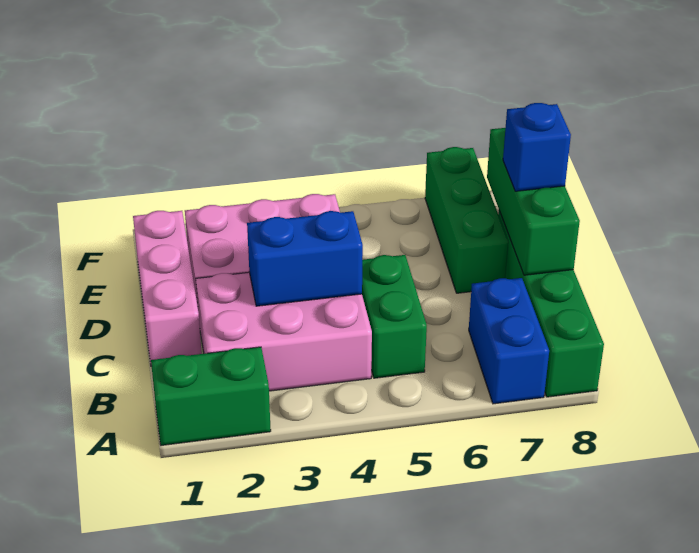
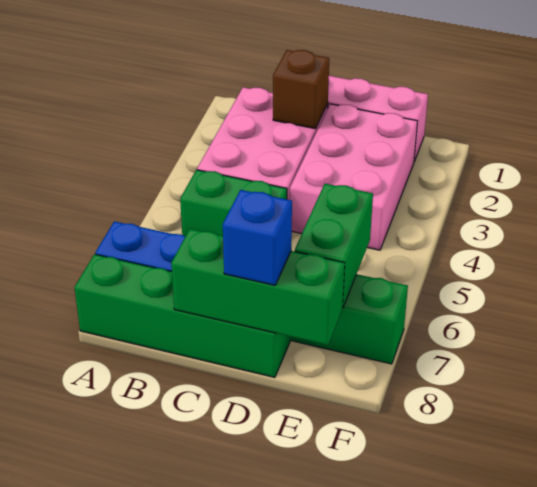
green brick A1:A2 level 1 -> green brick E6:E7 level 2
none -> brown brick C2 level 2
blue brick C3:C4 level 2 -> none

